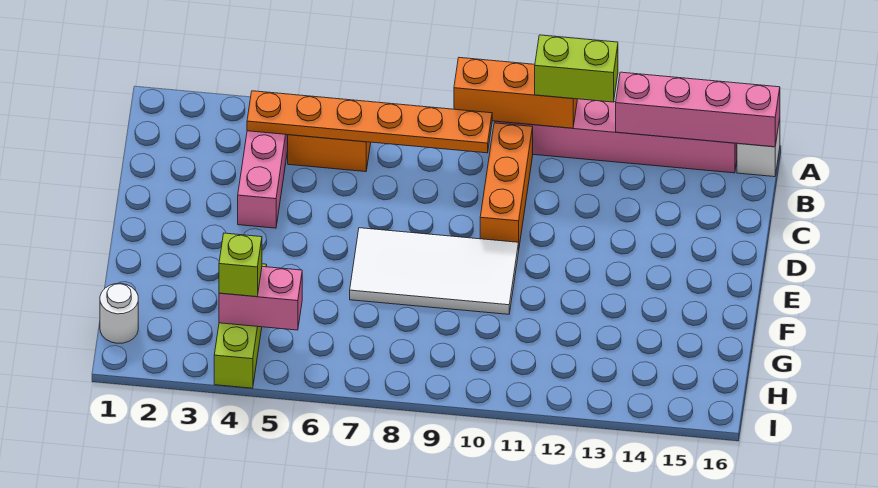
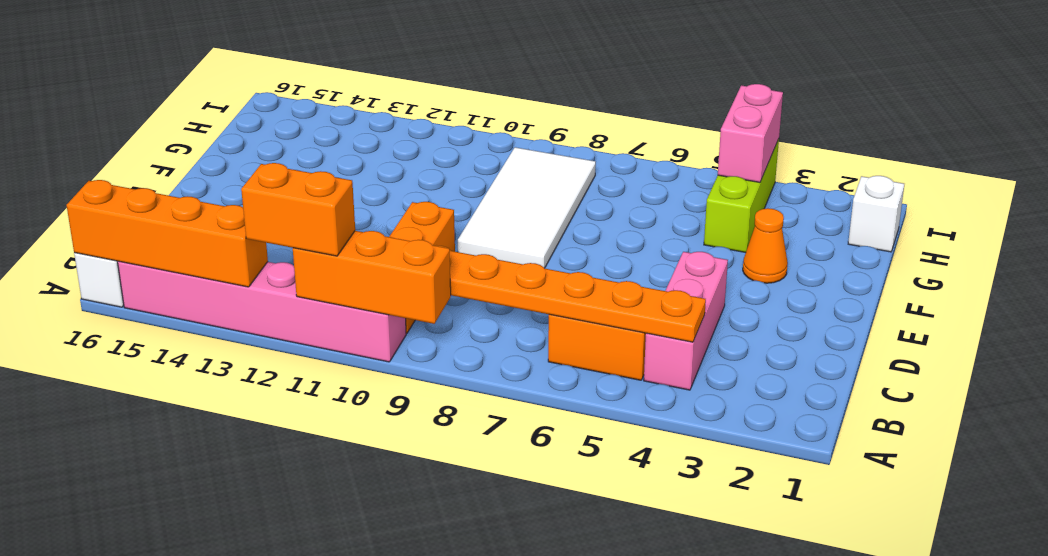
lime brick A11:A12 level 3 -> orange brick A11:A12 level 3
pink brick A13:A16 level 2 -> orange brick A13:A16 level 2
white tile E7:F10 level 1 -> white tile E8:H9 level 1
none -> orange cone F3 level 1
white round brick H1 level 1 -> white brick H1 level 1
pink brick H4:H5 level 2 -> pink brick H4:I4 level 2
lime brick H4 level 3 -> none

